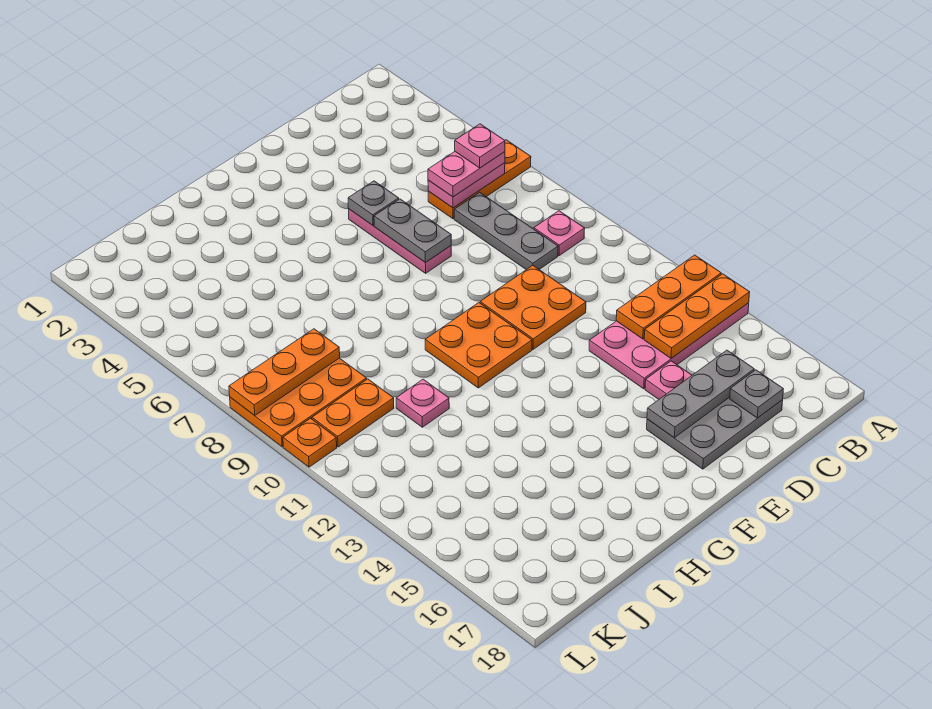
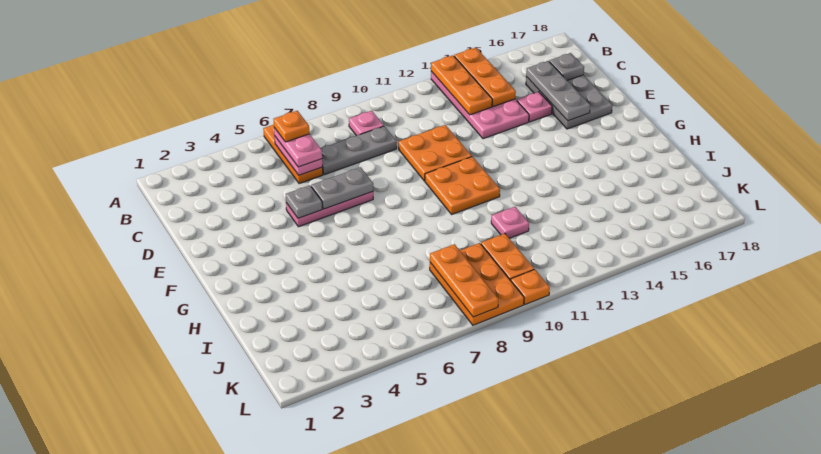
pink plate B6 level 4 -> orange plate B6 level 4

